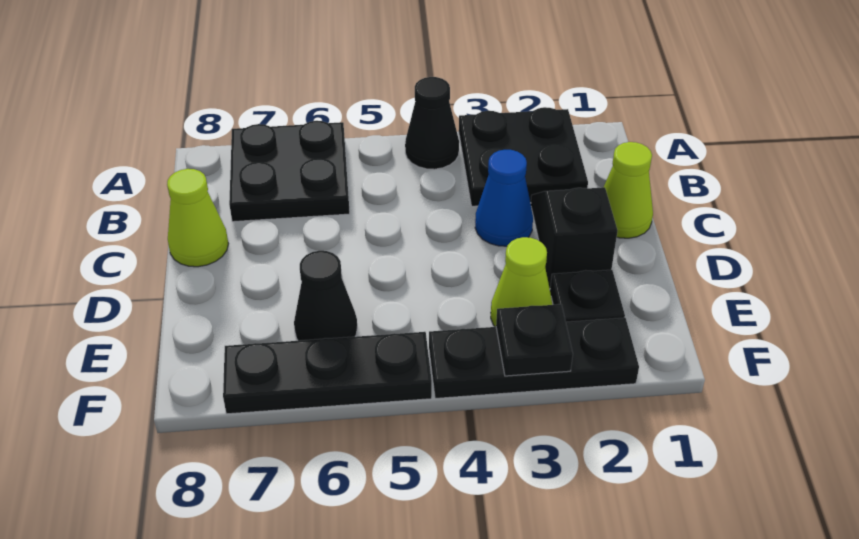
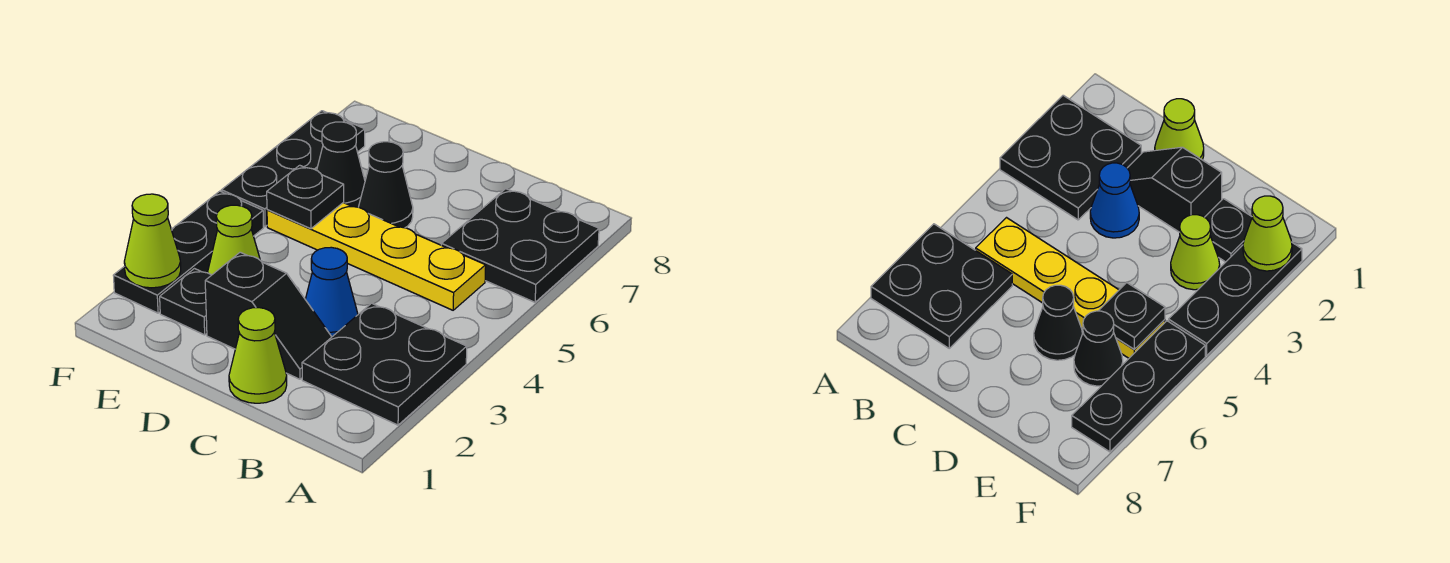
black cone A4 level 1 -> black cone D6 level 1
none -> yellow plate B5:E5 level 1
lime cone C8 level 1 -> lime cone F2 level 2
black plate F3 level 2 -> black plate E5 level 2

